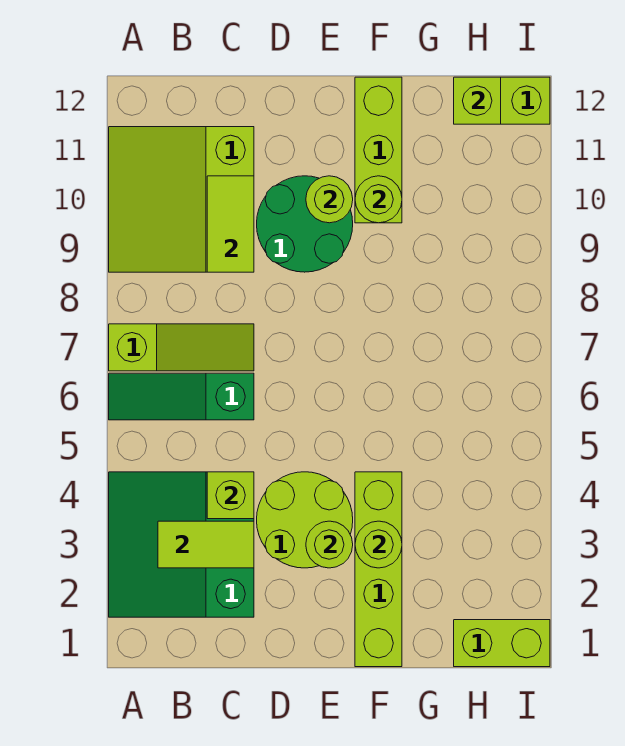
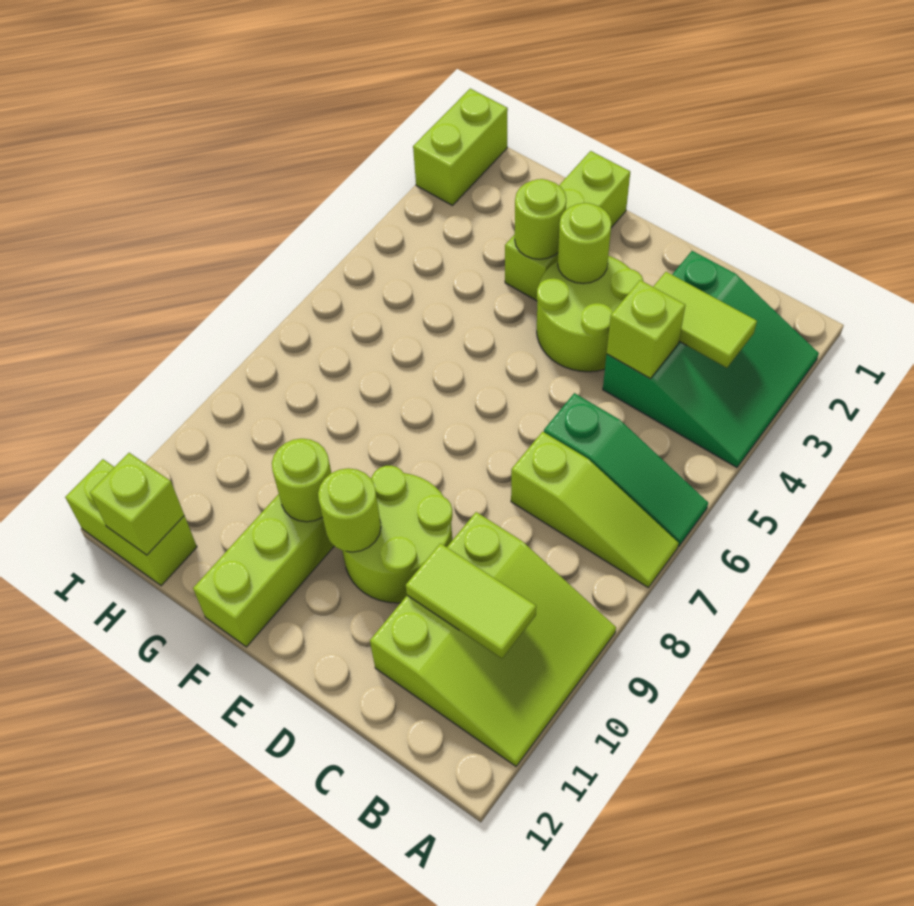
lime slope A7:C7 level 1 top A -> lime slope A7:C7 level 1 top C
lime tile C9:C10 level 2 -> lime tile B10:C10 level 2
green round brick D9:E10 level 1 -> lime round brick D9:E10 level 1
lime brick F1:F4 level 1 -> lime brick F1:F3 level 1
lime brick H1:I1 level 1 -> lime brick I1:I2 level 1

